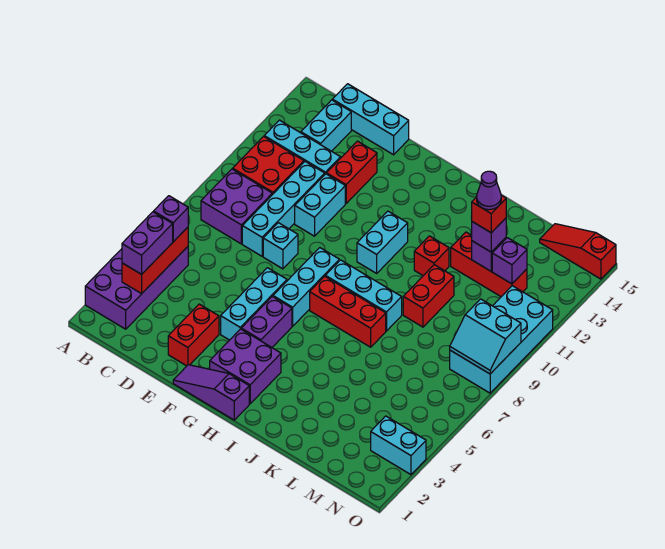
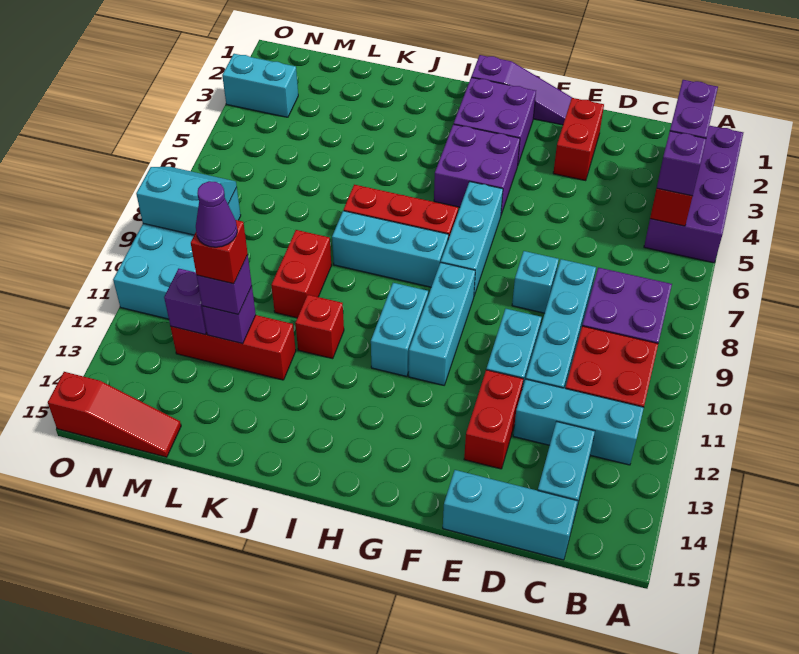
cyan brick F4:F6 level 1 -> cyan brick G9:G11 level 1
purple brick G4:G5 level 1 -> purple brick G4:H5 level 1

